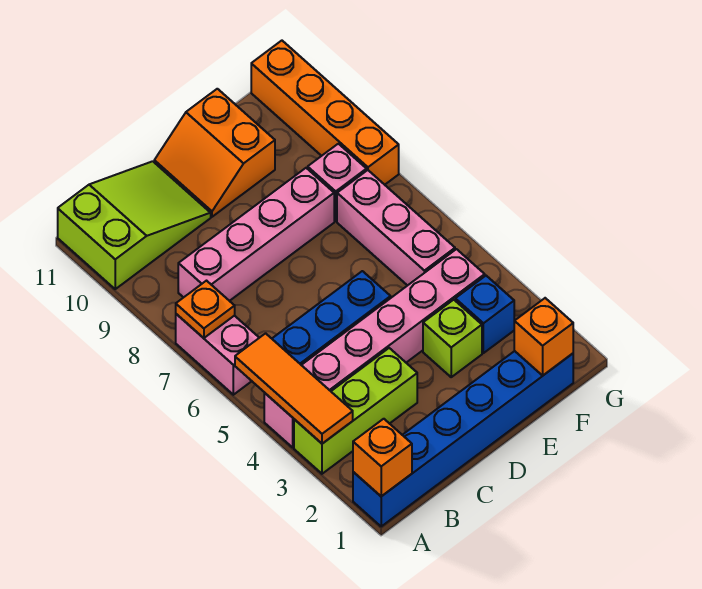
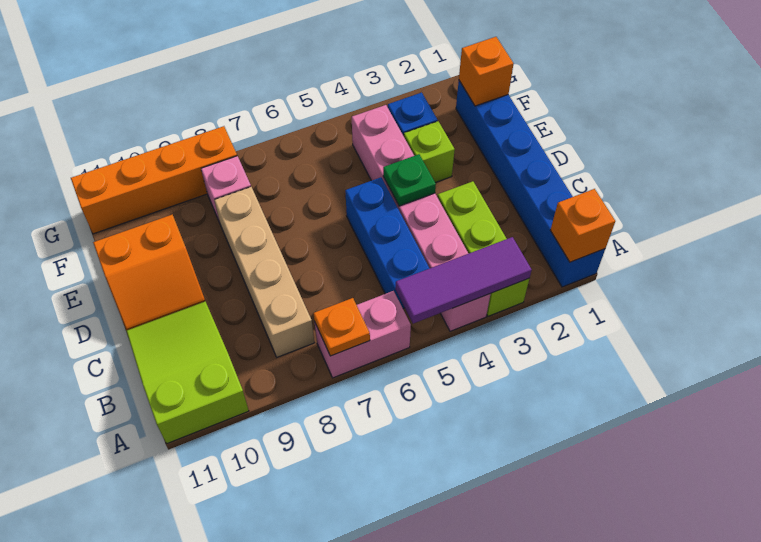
orange tile A3:A5 level 2 -> purple tile A3:A5 level 2
pink brick B8:E8 level 1 -> tan brick B8:E8 level 1
none -> green plate D4 level 2
pink brick F5:F7 level 1 -> none

